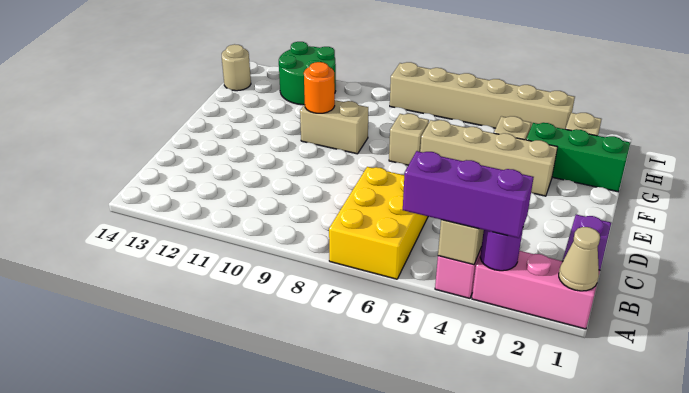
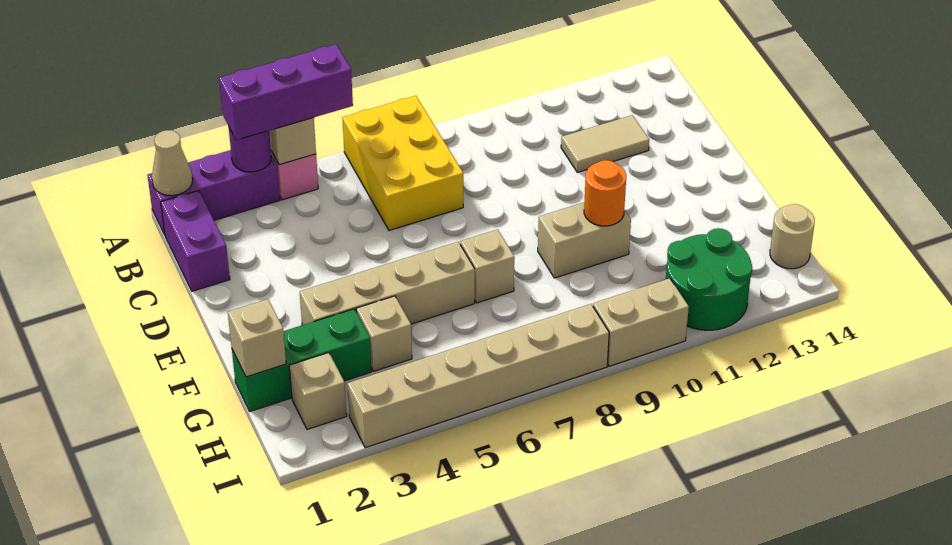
pink brick A1:A3 level 1 -> purple brick A1:A3 level 1
none -> tan tile C11:C12 level 1
none -> tan brick G1 level 2
none -> tan brick I9:I10 level 1

